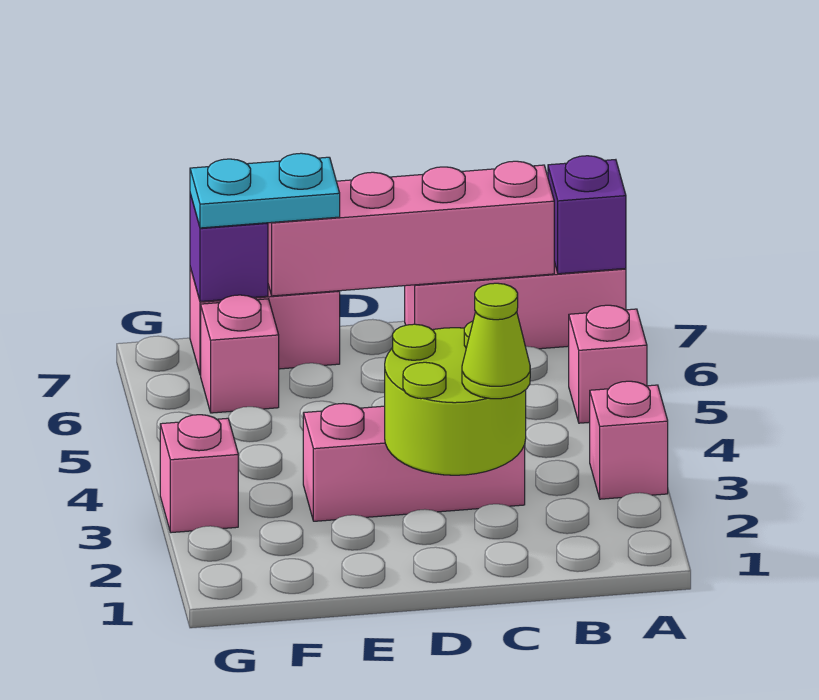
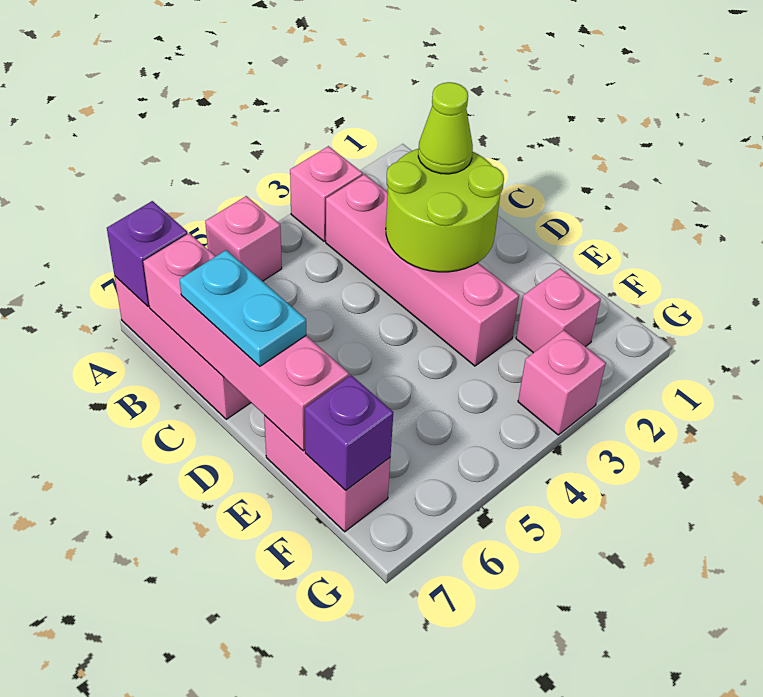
pink brick C3:E3 level 1 -> pink brick B3:E3 level 1
cyan plate E7:F7 level 3 -> cyan plate C7:D7 level 3
pink brick F6 level 1 -> pink brick F2 level 1

